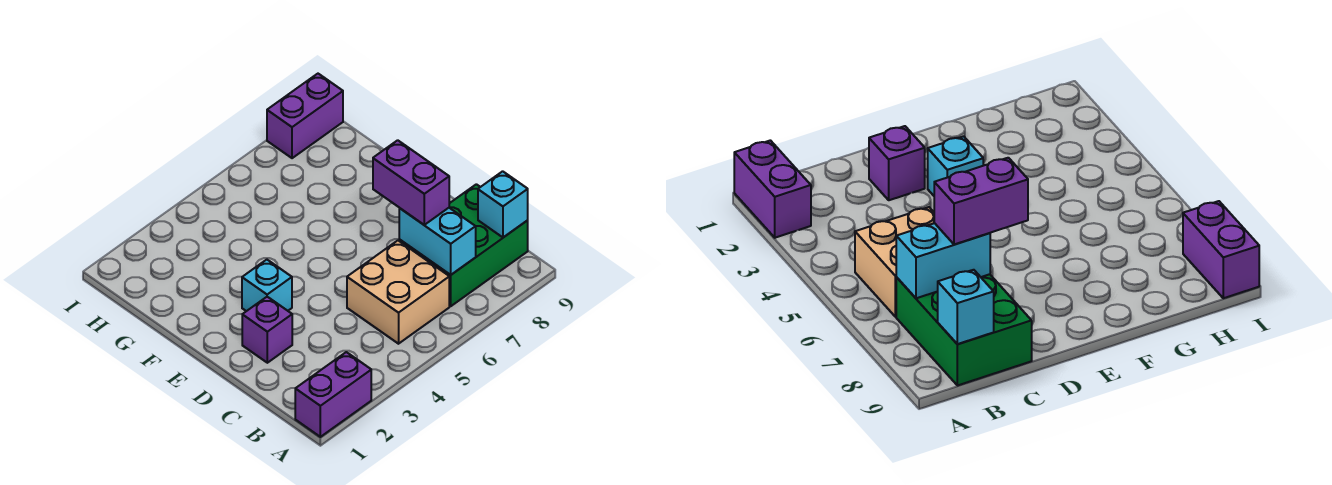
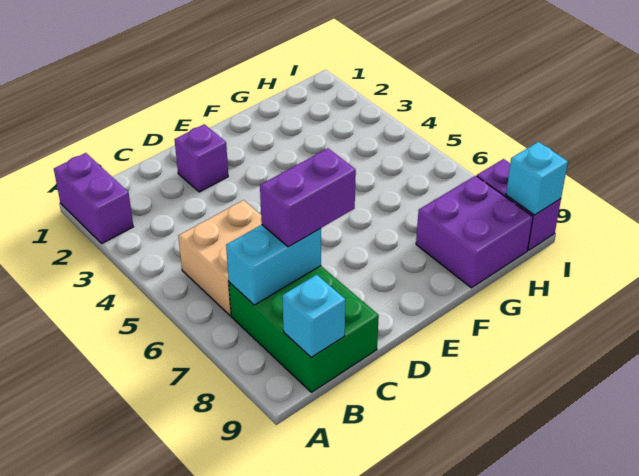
cyan brick E3 level 1 -> cyan brick I9 level 2
none -> purple brick G8:H9 level 1

